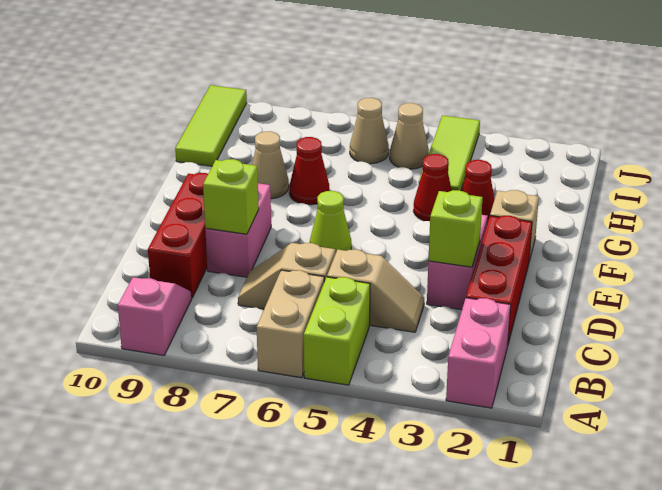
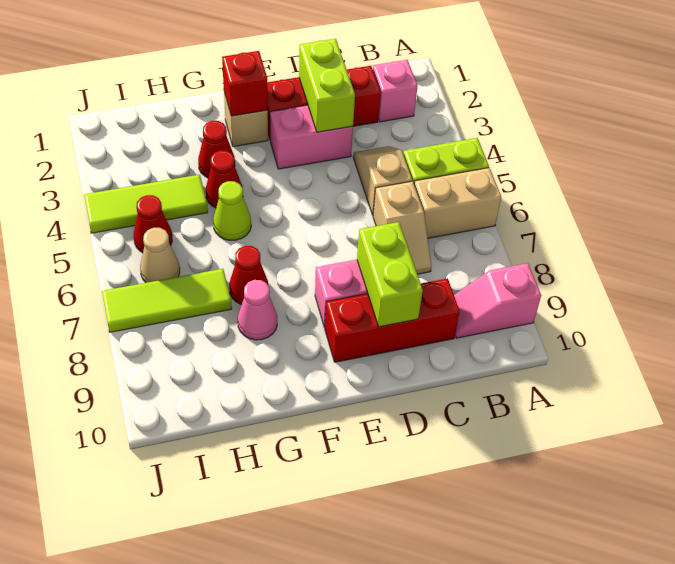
pink brick A2:B2 level 1 -> pink brick B2 level 1
lime brick D3 level 2 -> lime brick D2:D3 level 2
lime brick D8 level 2 -> lime brick D8:D9 level 2
lime cone E6 level 1 -> lime cone G5 level 1
none -> red brick F2 level 2
tan cone G8 level 1 -> pink cone G8 level 1
lime tile H10:J10 level 1 -> lime tile H7:J7 level 1
tan cone I5 level 1 -> red cone I5 level 1

